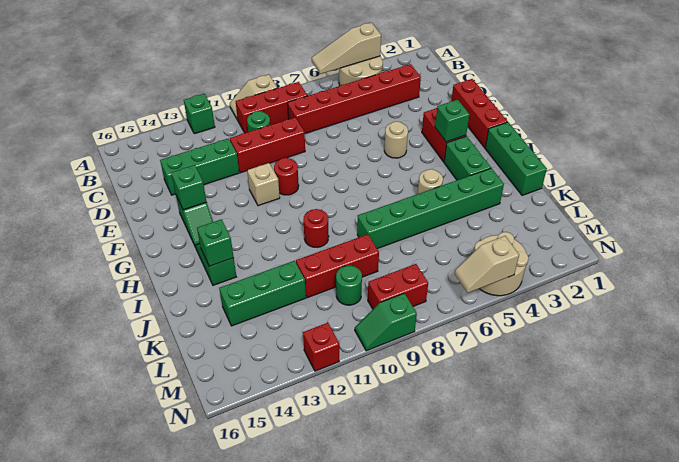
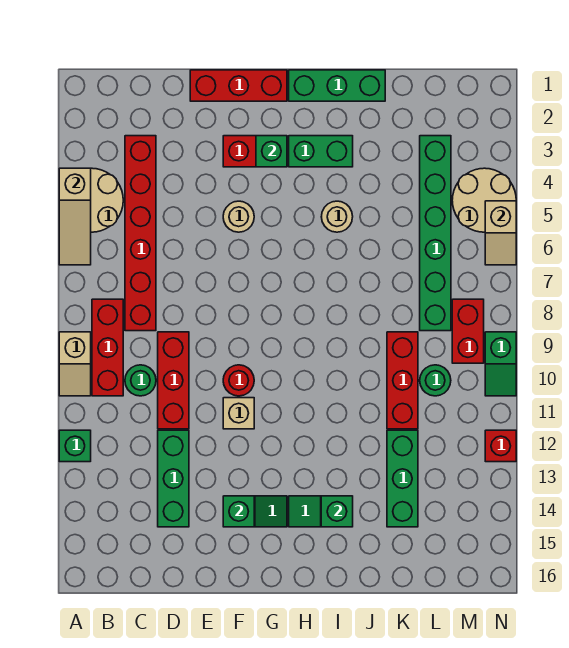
red round brick I10 level 1 -> none
green brick J3:J8 level 1 -> green brick L3:L8 level 1

